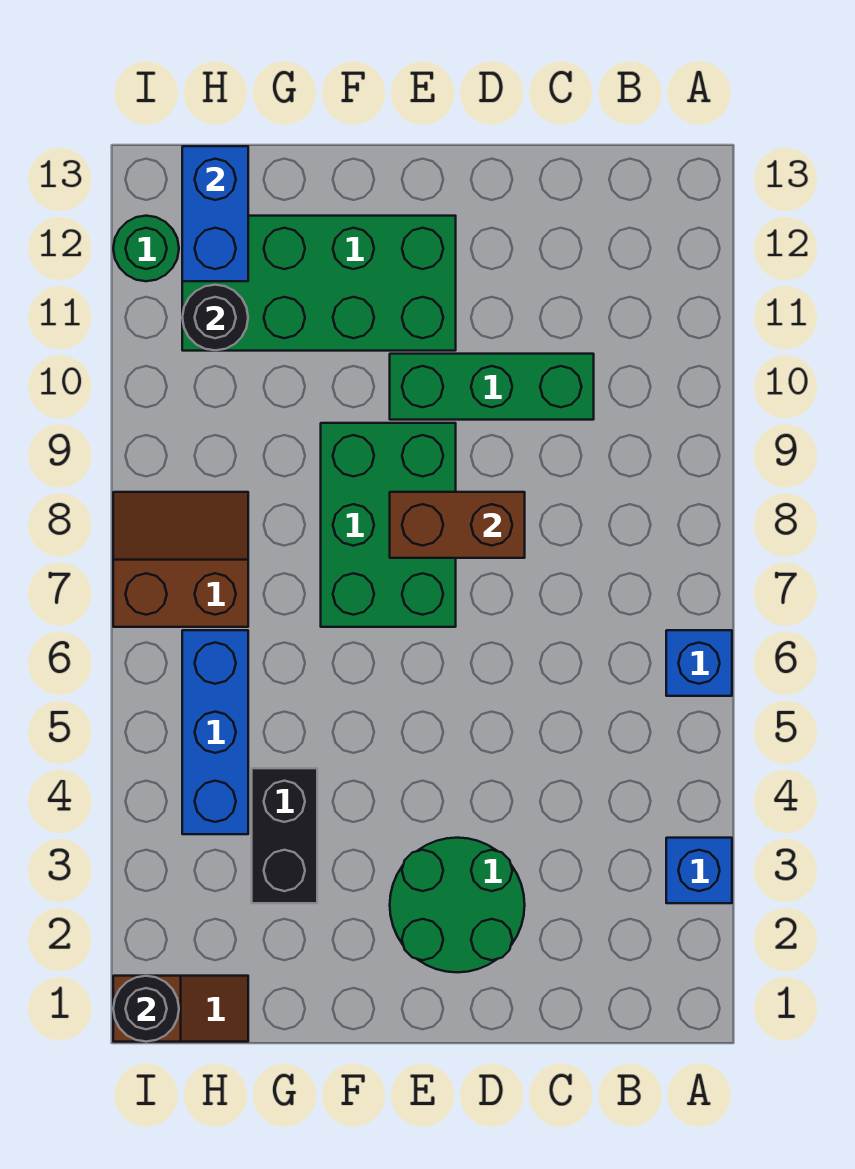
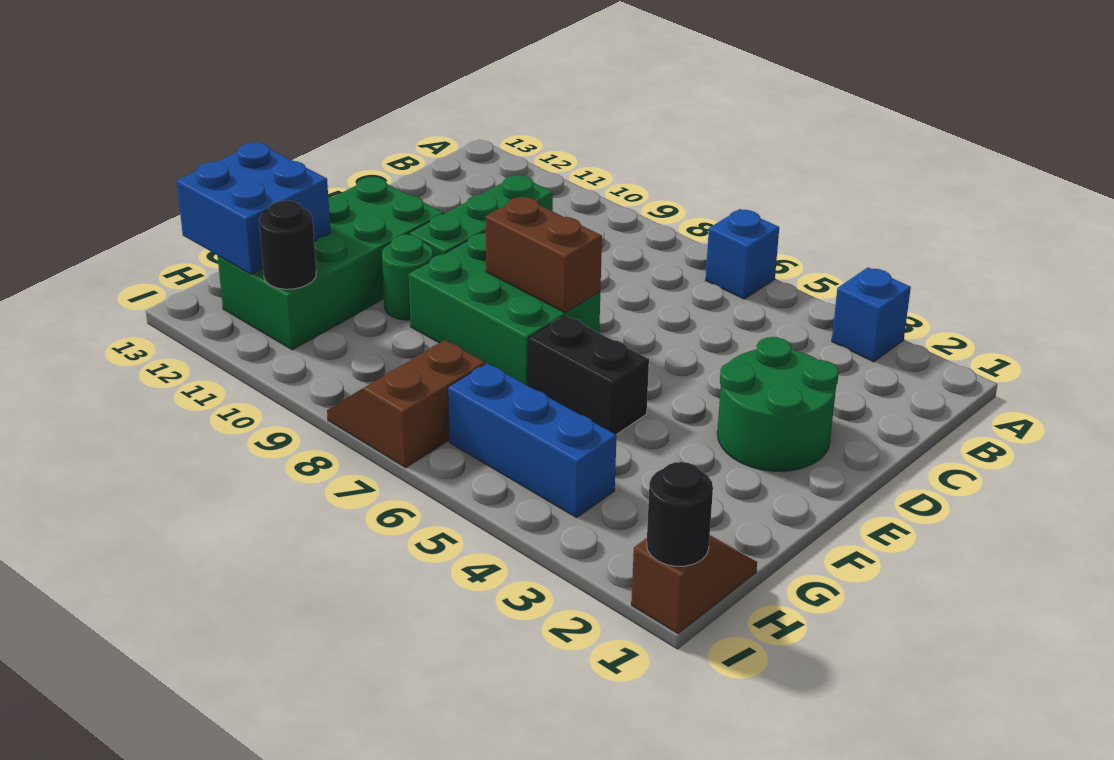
brown brick D8:E8 level 2 -> brown brick E7:E8 level 2
black brick G3:G4 level 1 -> black brick F5:F6 level 1
blue brick H12:H13 level 2 -> blue brick G12:H13 level 2
green round brick I12 level 1 -> green round brick F10 level 1

